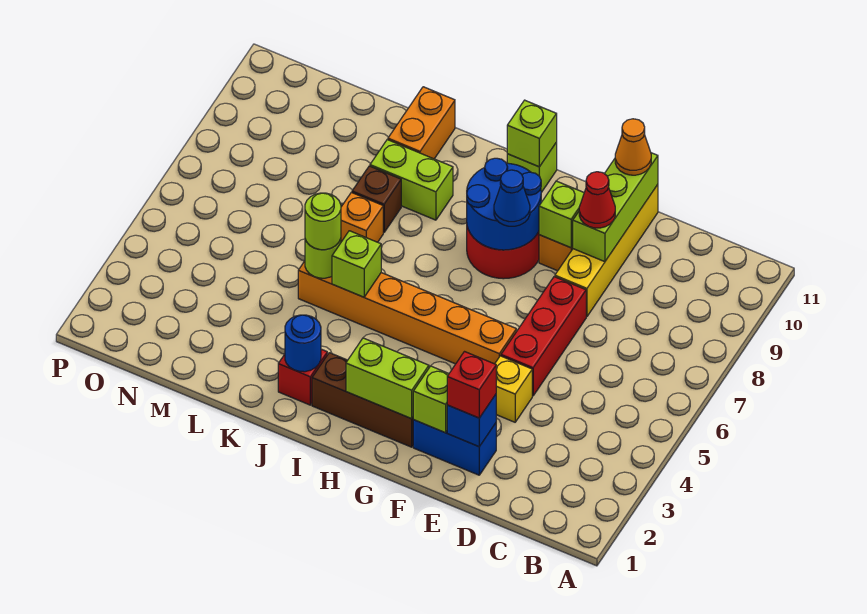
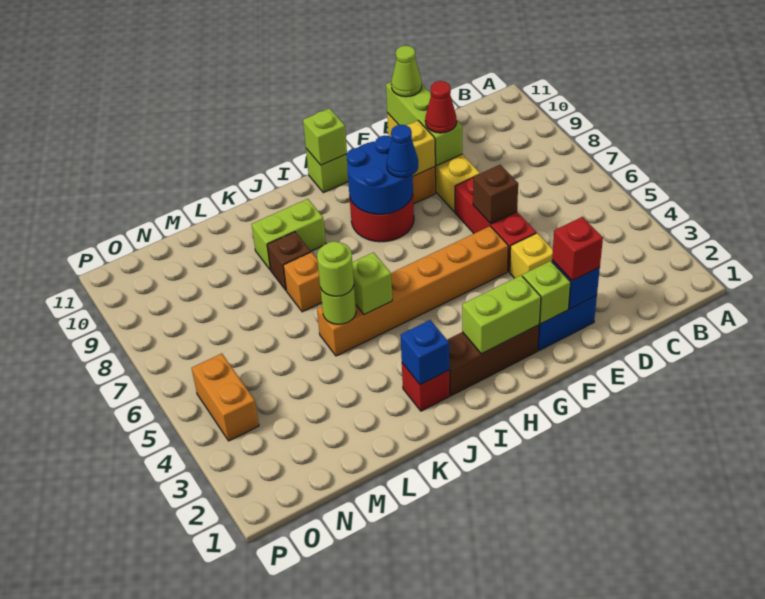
none -> brown brick E6 level 2
orange cone E11 level 3 -> lime cone E11 level 3
lime brick F9 level 2 -> yellow brick F9 level 2
blue round brick J2 level 2 -> blue brick J2 level 2
orange brick K10:K11 level 1 -> orange brick O4:O5 level 1

